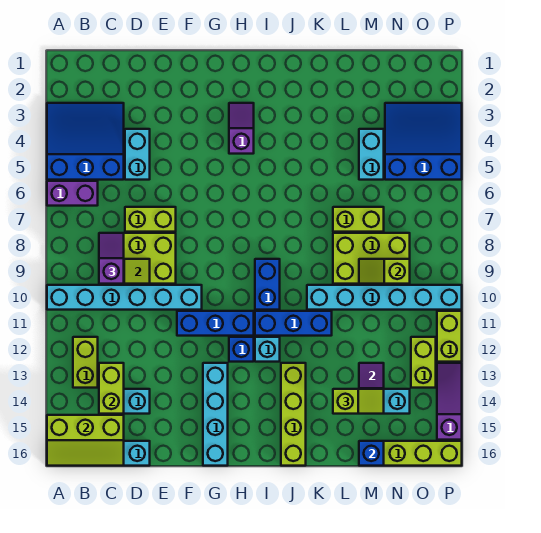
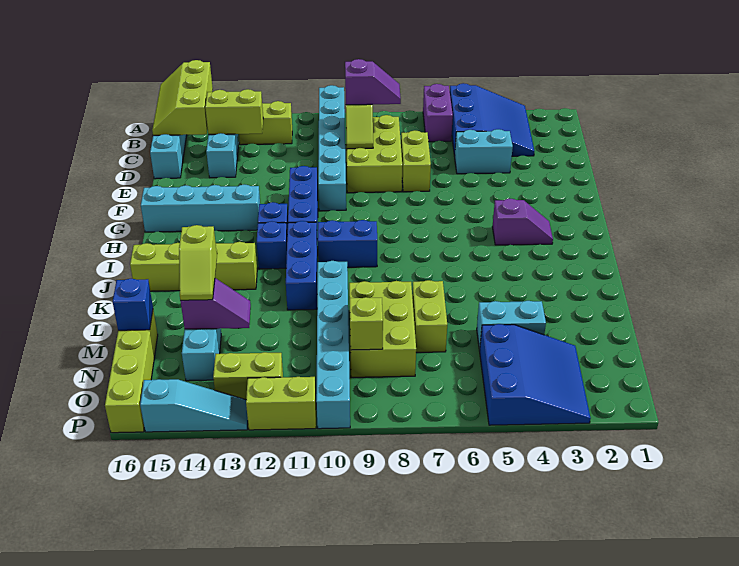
cyan brick I12 level 1 -> blue brick I12 level 1
purple slope P13:P15 level 1 top 15 -> cyan slope P13:P15 level 1 top 15

